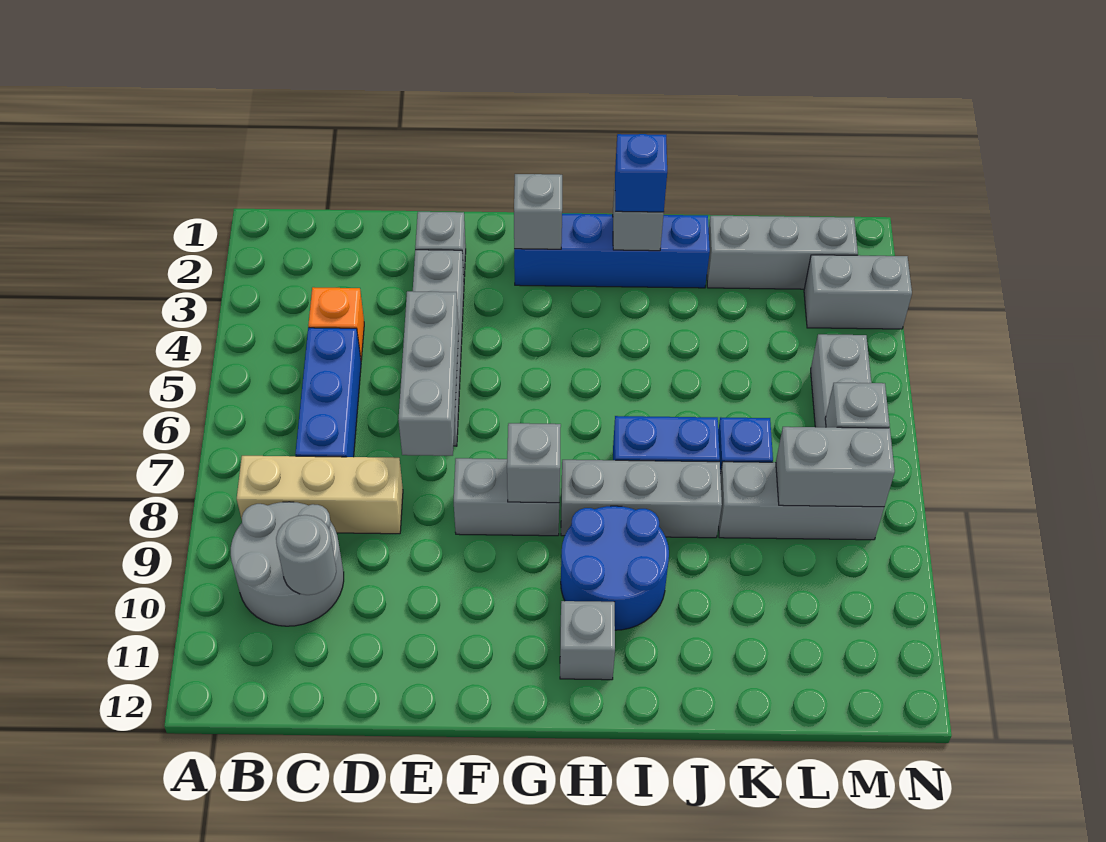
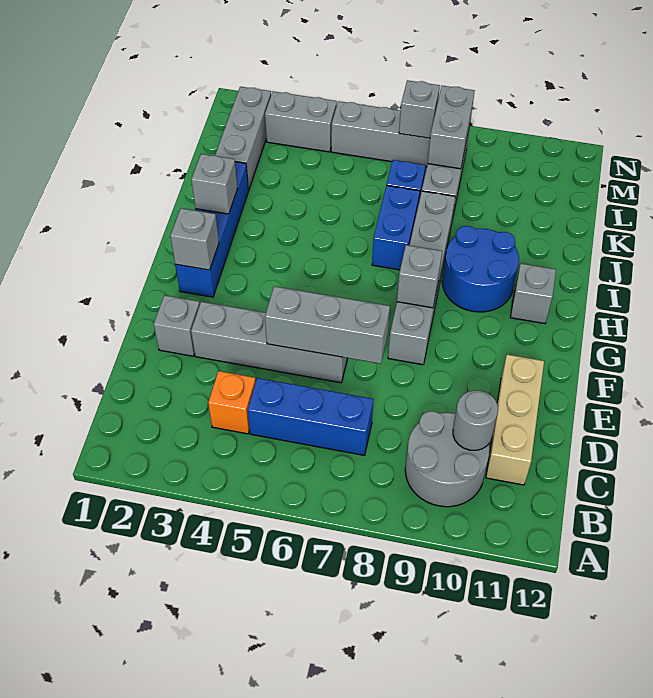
tan brick B8:D8 level 1 -> tan brick C11:E11 level 1
blue brick I2 level 3 -> none
grey brick M3:N3 level 1 -> grey brick M3:M4 level 1

